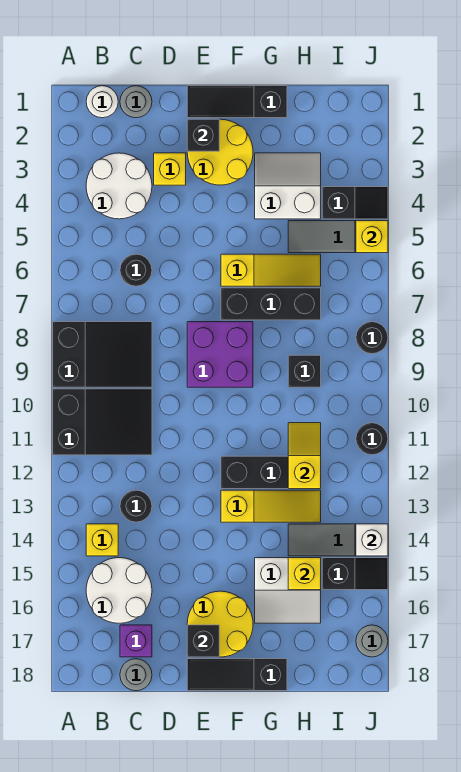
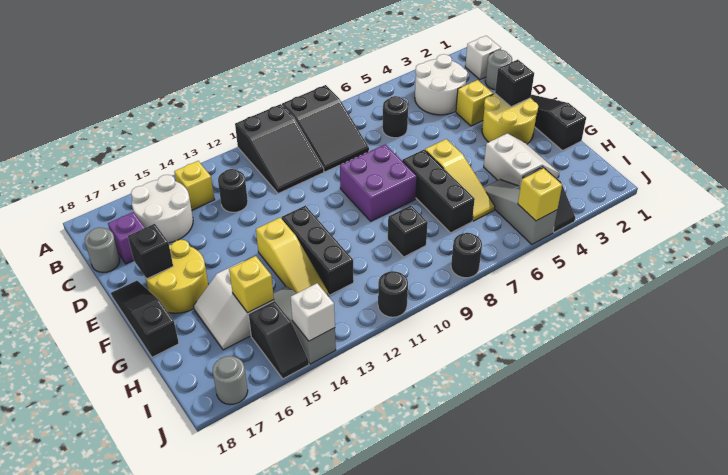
white round brick B1 level 1 -> white brick B1 level 1
yellow slope H11:H12 level 2 top 12 -> none

